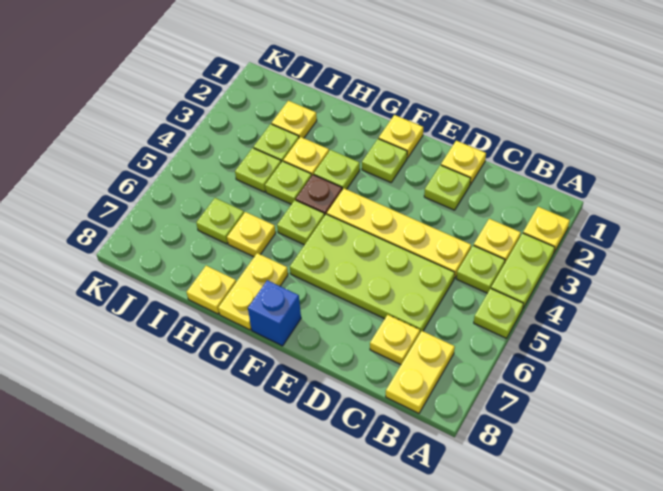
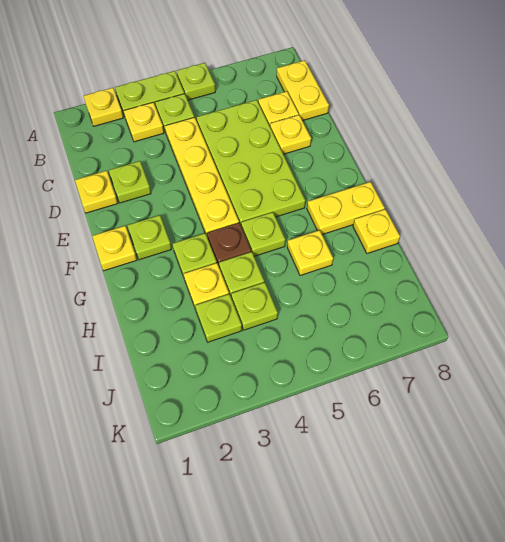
yellow plate B7:B8 level 1 -> yellow plate B8:C8 level 1
blue brick F8 level 1 -> none
yellow plate I2 level 1 -> yellow plate D7 level 1
lime plate I6 level 1 -> none

